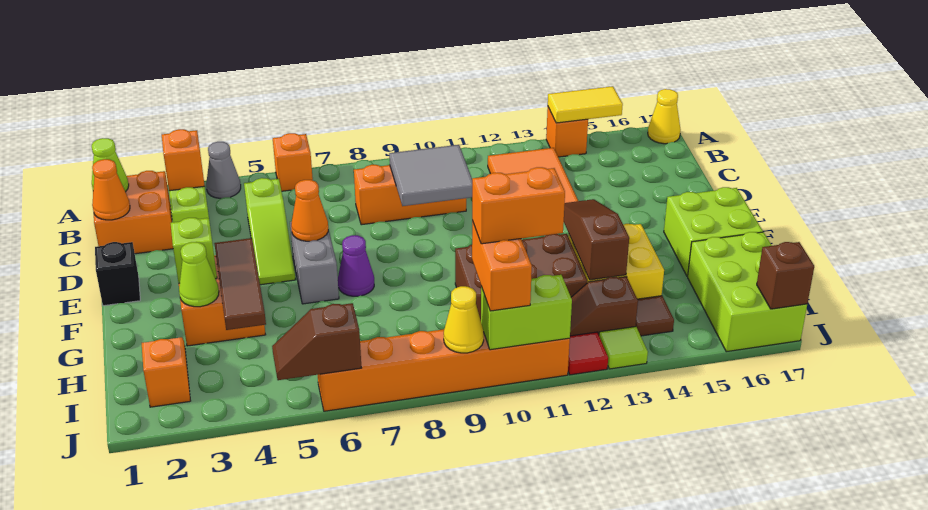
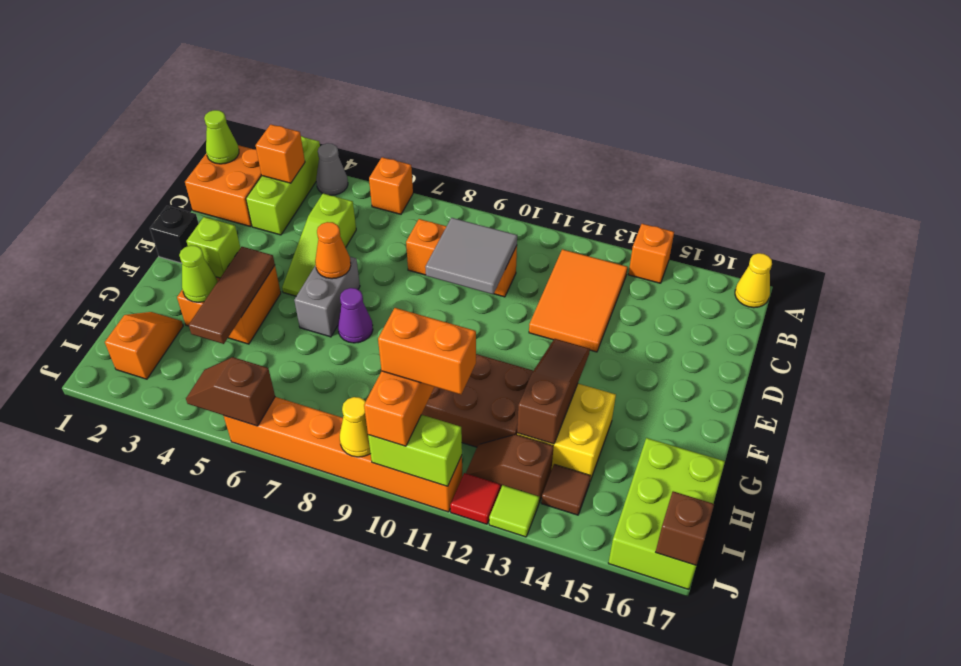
yellow tile A14:A15 level 2 -> none
orange cone C1 level 2 -> none
lime brick F16:G17 level 1 -> none

